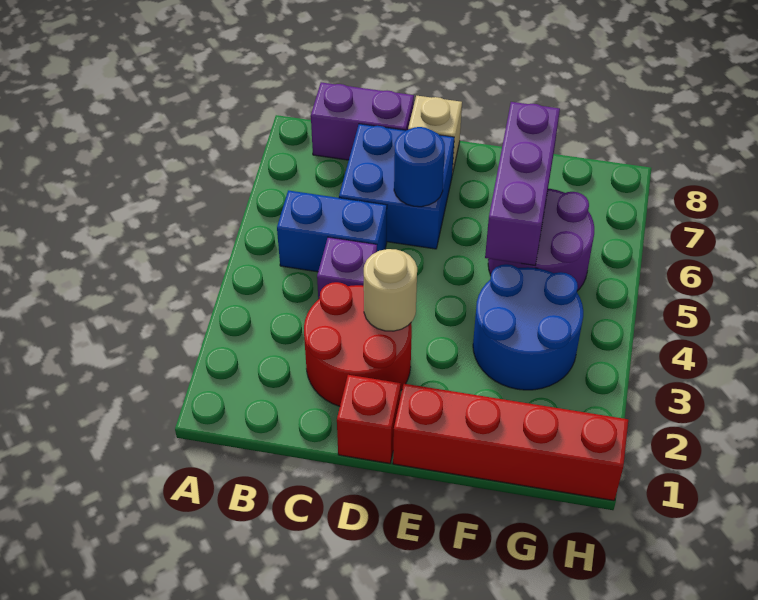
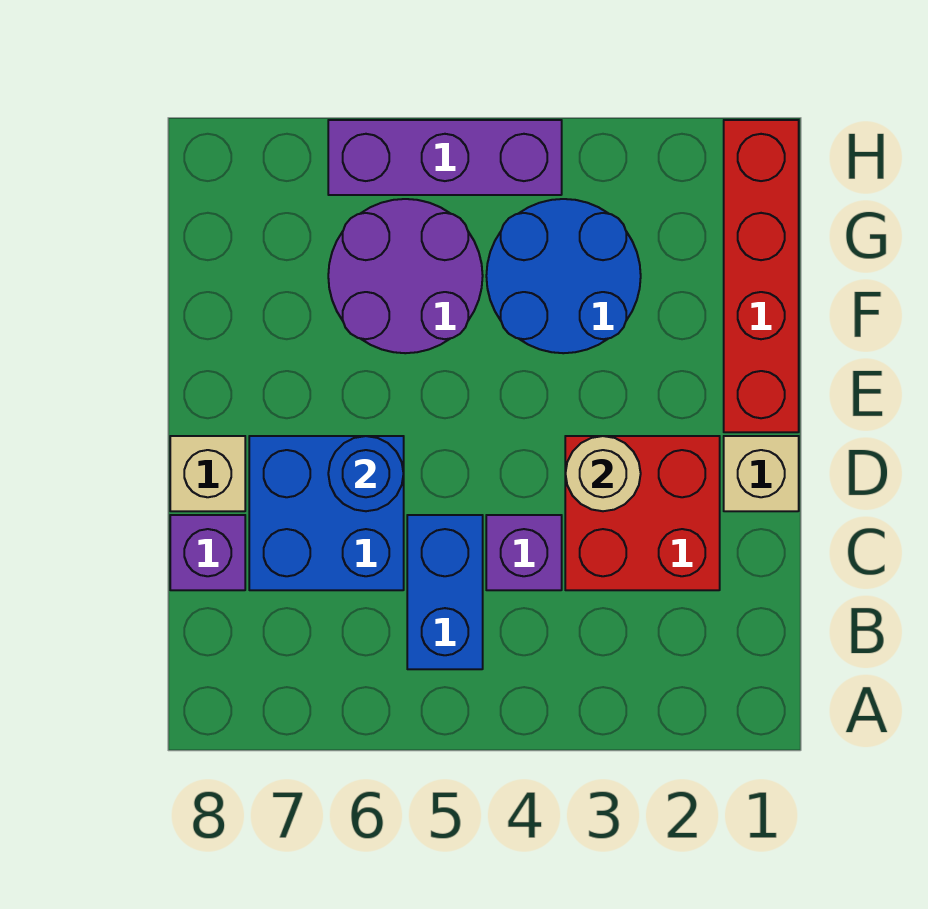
purple brick B8:C8 level 1 -> purple brick C8 level 1
red round brick C2:D3 level 1 -> red brick C2:D3 level 1
red brick D1 level 1 -> tan brick D1 level 1
purple brick F5:F7 level 2 -> purple brick H4:H6 level 1

